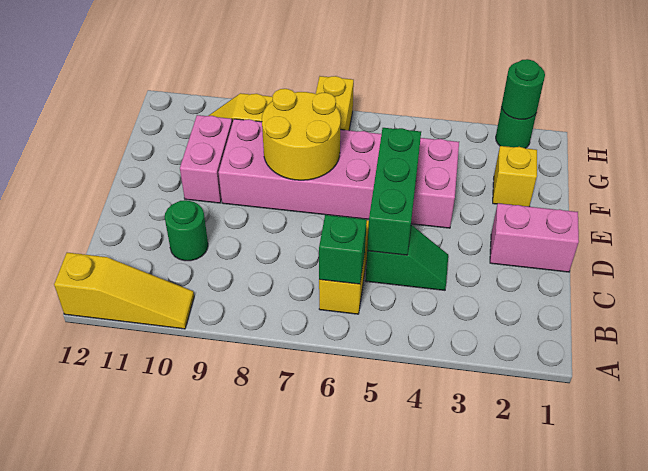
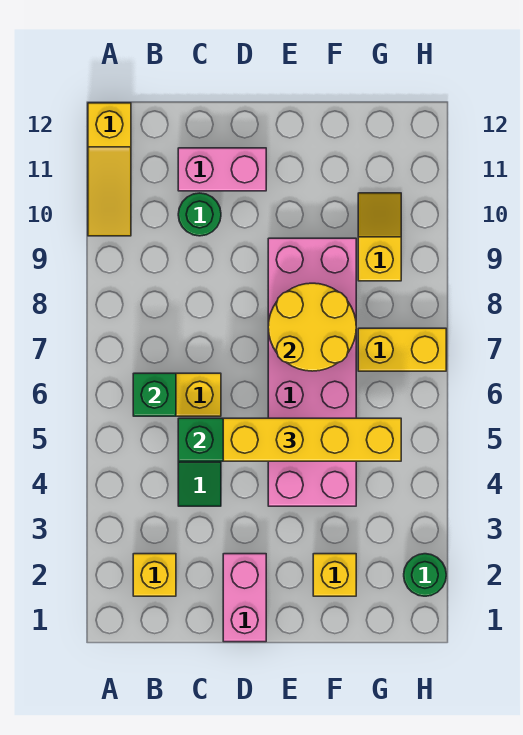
none -> yellow brick B2 level 1
none -> yellow brick D5:G5 level 3
pink brick E10:F10 level 1 -> pink brick C11:D11 level 1
green round brick H2 level 2 -> none

